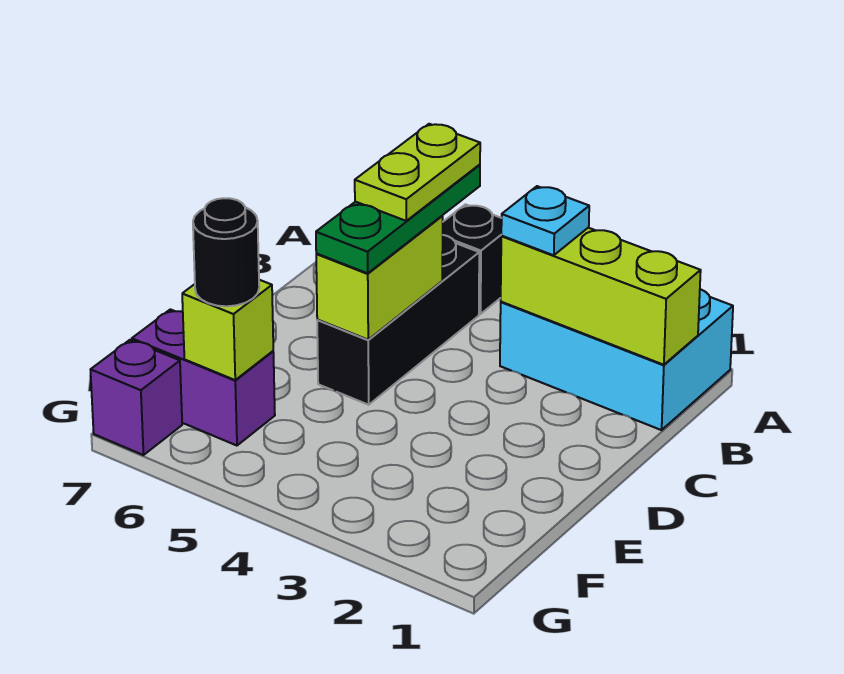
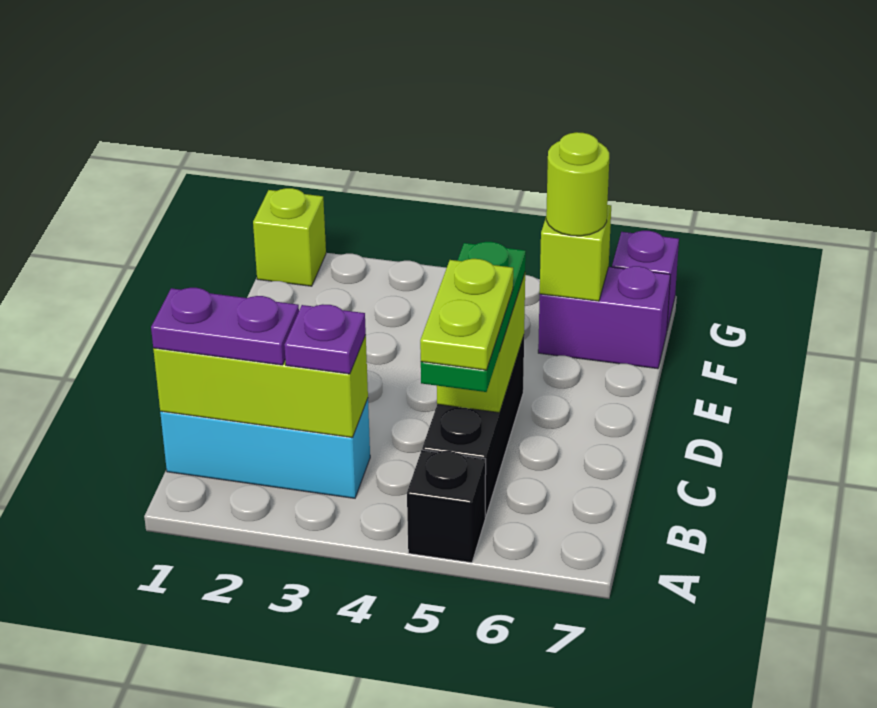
cyan brick A1:B3 level 1 -> cyan brick B1:B3 level 1
none -> purple plate B1:B2 level 3
cyan plate B3 level 3 -> purple plate B3 level 3
black round brick F6 level 3 -> lime round brick F6 level 3
none -> lime brick G1 level 1

